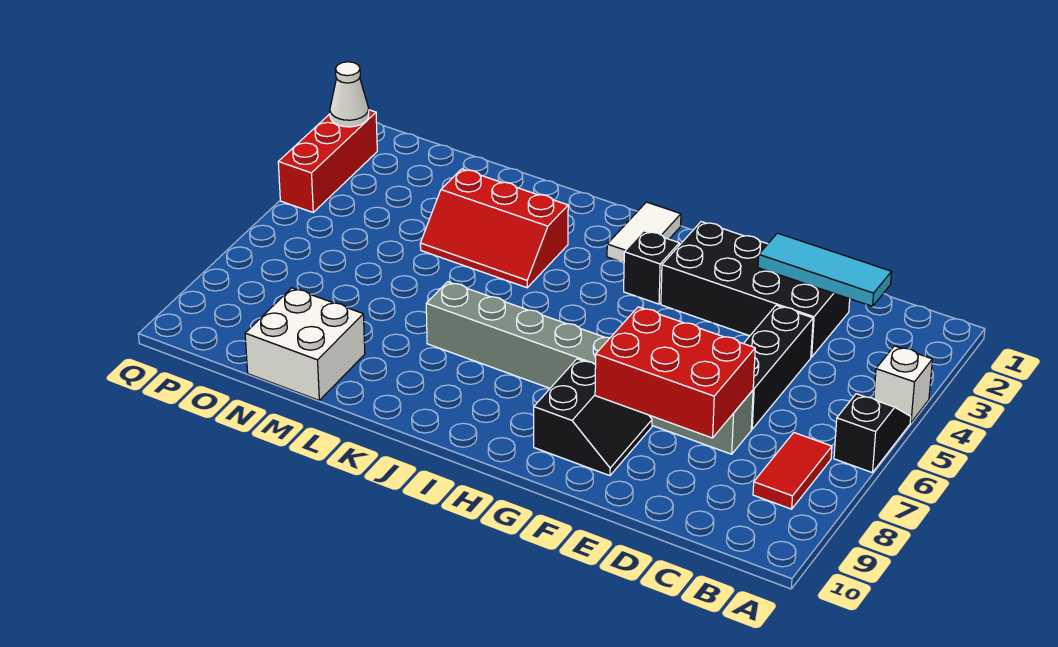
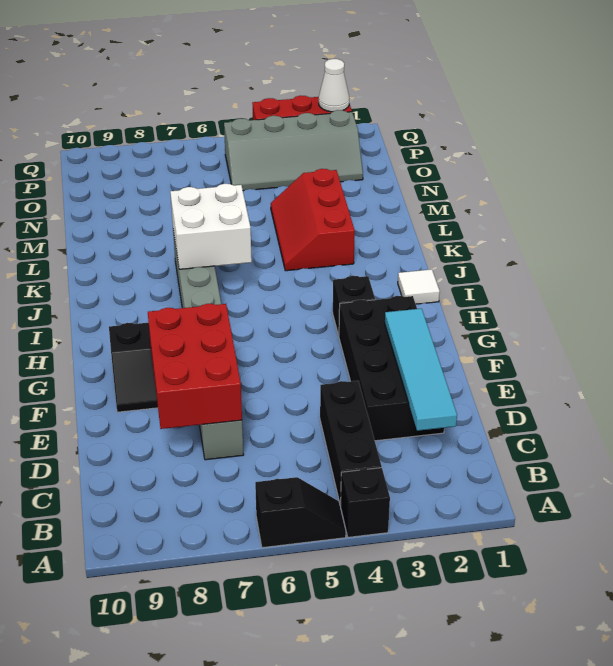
white brick A4 level 1 -> black brick A4 level 1
red tile B7:B8 level 1 -> none
cyan tile C2:E2 level 2 -> cyan tile C2:F2 level 2
black brick D4:D6 level 1 -> black brick B4:D4 level 1
white tile I1:I2 level 1 -> white tile I1 level 1
white brick M9:N10 level 1 -> white brick J6:K7 level 2
none -> grey slope O2:P5 level 1 top P

